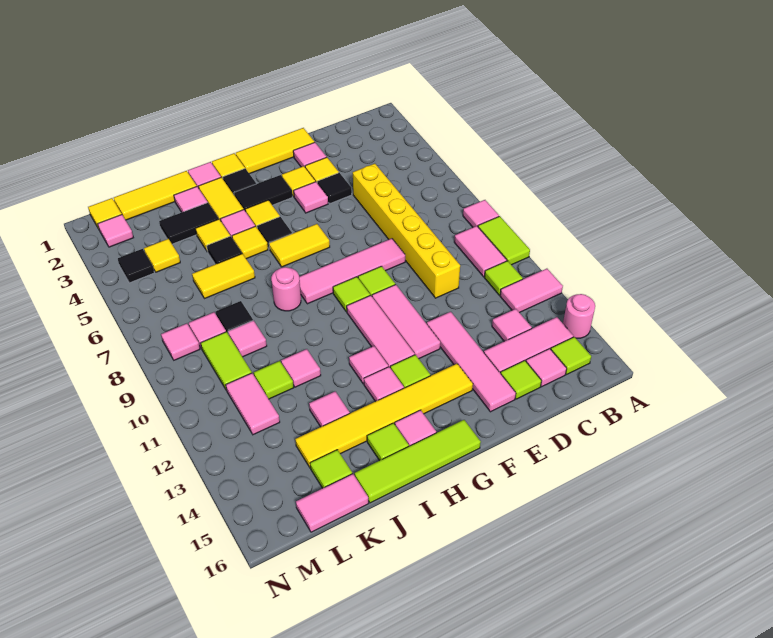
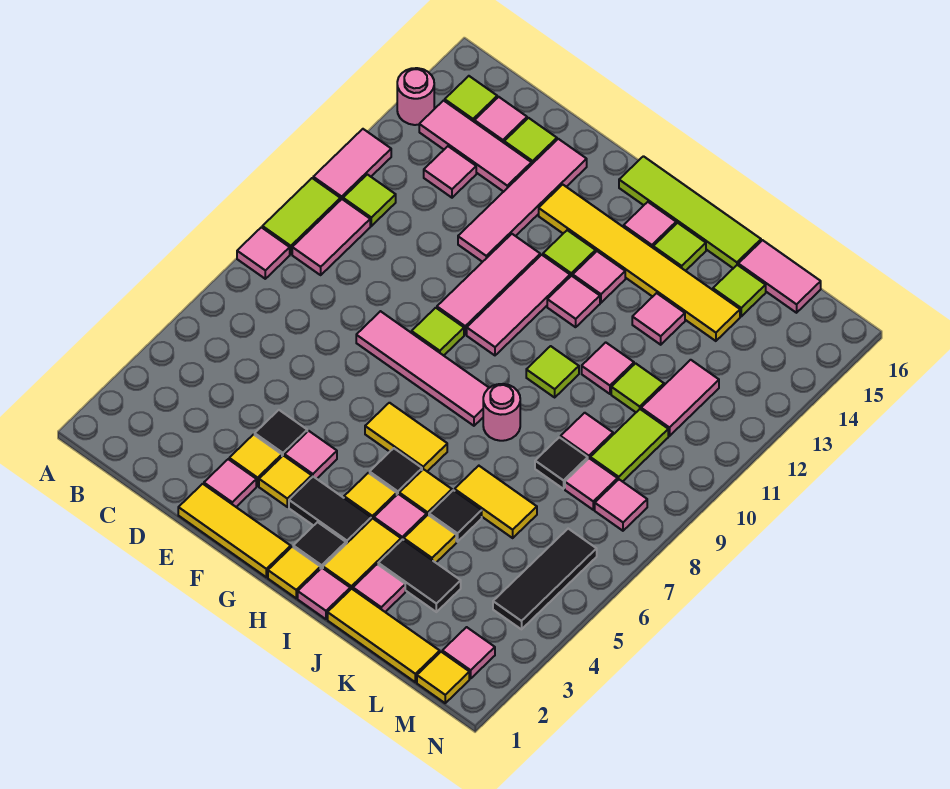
pink tile A12:B12 level 1 -> pink tile A11:A12 level 1
yellow brick D5:D10 level 1 -> none
lime tile G9 level 1 -> lime tile I10 level 1
yellow tile L4 level 1 -> none
black tile M4 level 1 -> black tile M4:M6 level 1

